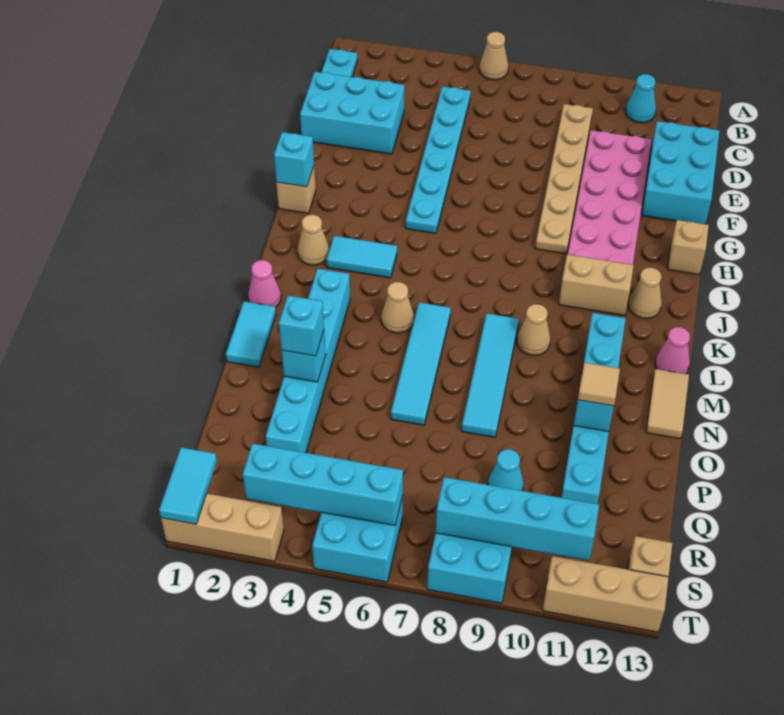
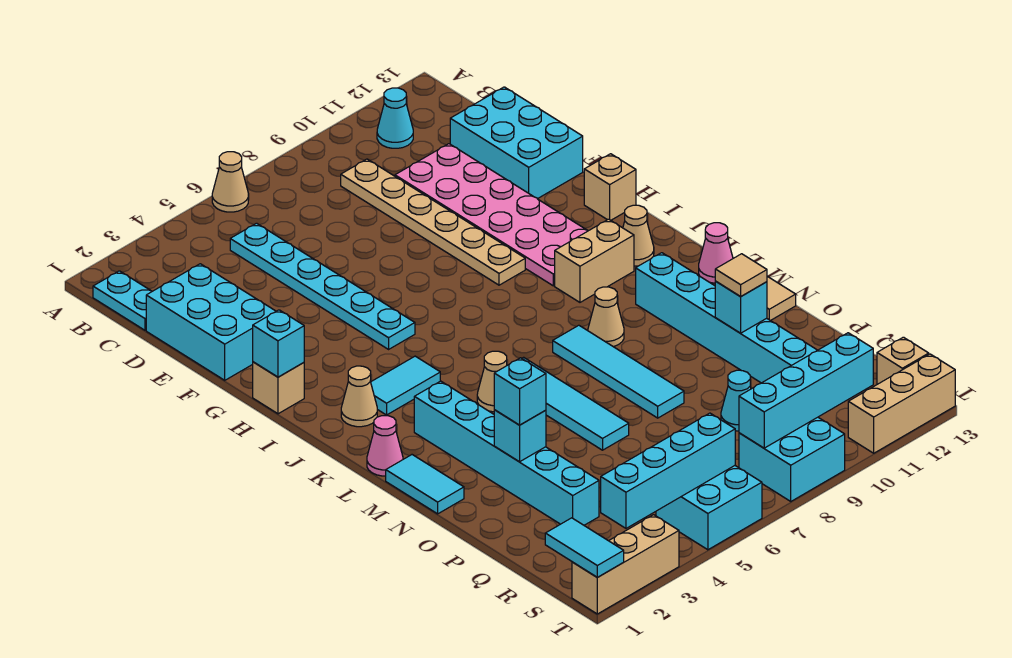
cyan brick D1:E3 level 1 -> cyan brick D1:F2 level 1

